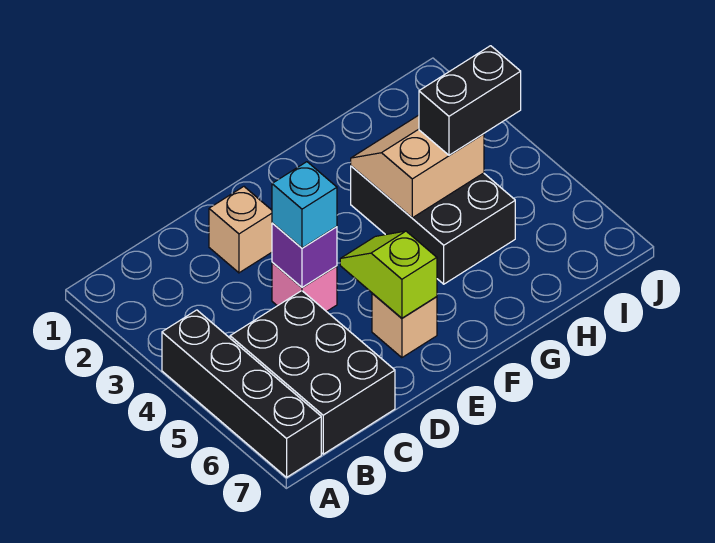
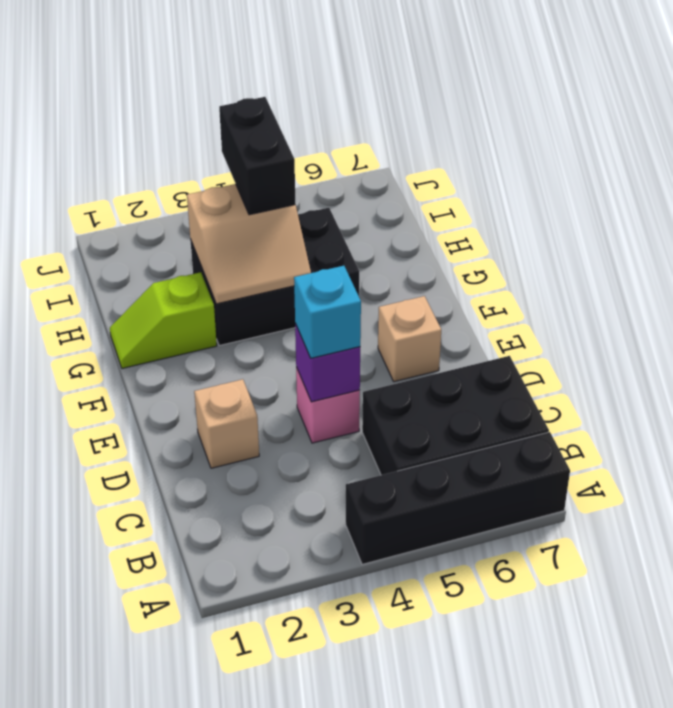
lime slope E5:E6 level 2 top 6 -> lime slope G1:G2 level 1 top 2
tan slope G3:H4 level 2 top 4 -> tan slope G3:H4 level 2 top H

